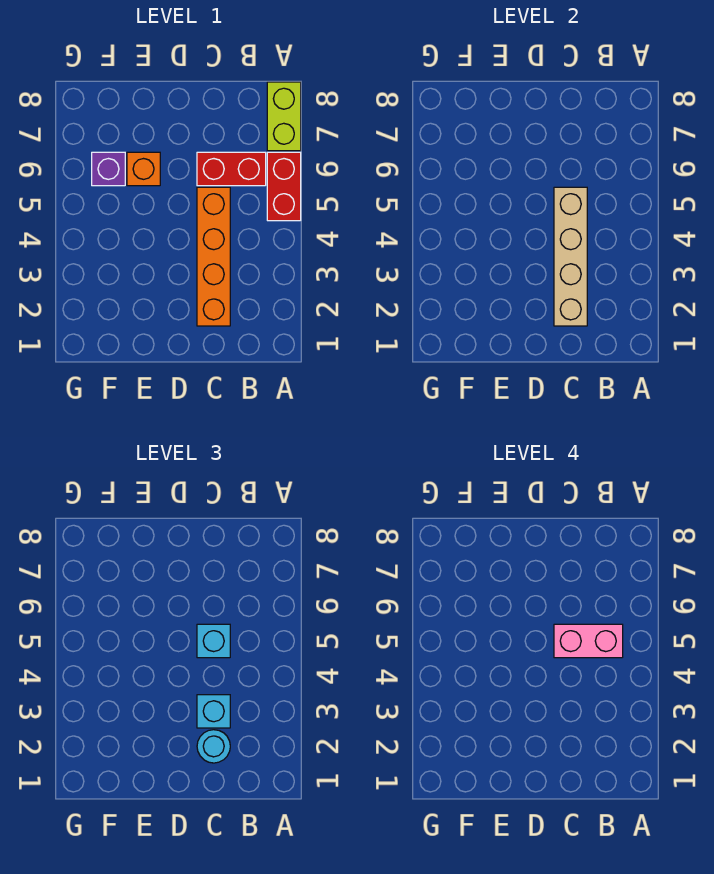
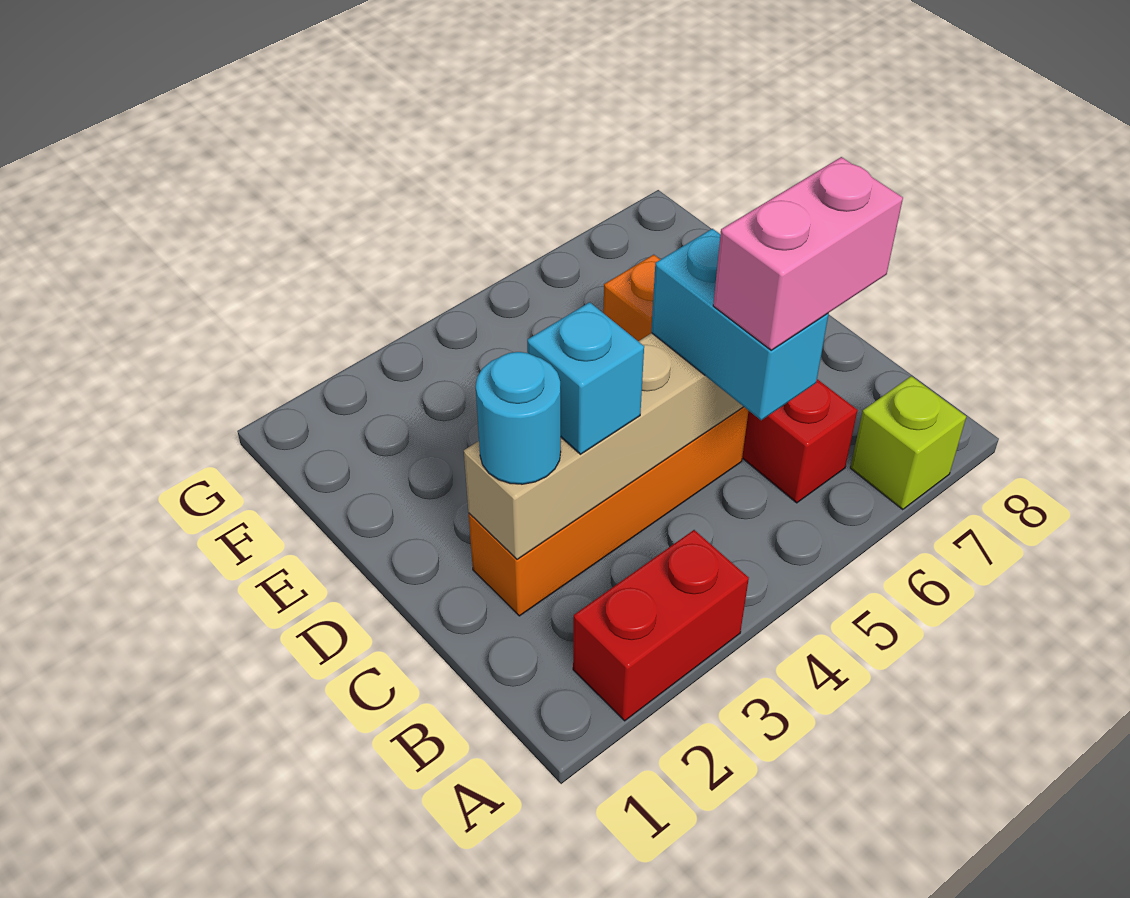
red brick A5:A6 level 1 -> red brick A2:A3 level 1
lime brick A7:A8 level 1 -> lime brick A7 level 1
pink brick B5:C5 level 4 -> pink brick B5:B6 level 4
cyan brick C5 level 3 -> cyan brick B5:C5 level 3
purple brick F6 level 1 -> none

